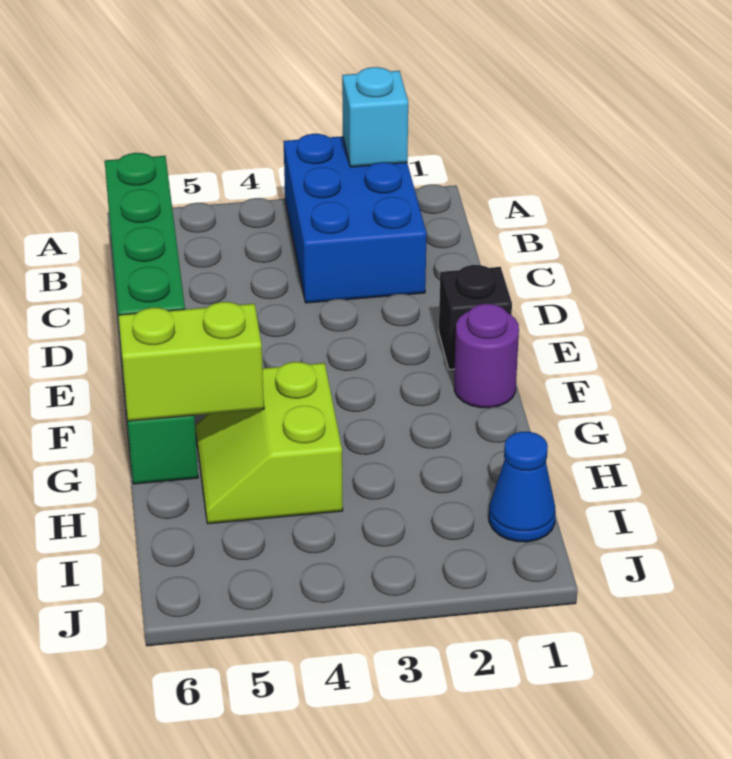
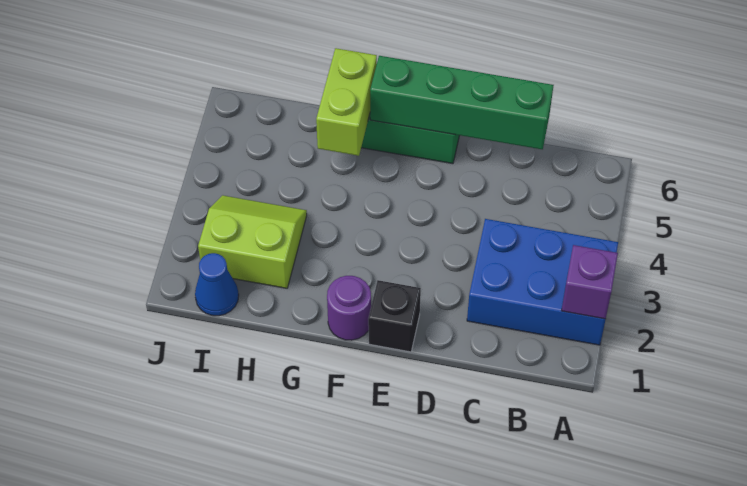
cyan brick A2 level 2 -> purple brick A2 level 2
lime slope G4:H5 level 1 top 4 -> lime slope H2:I3 level 1 top 2

